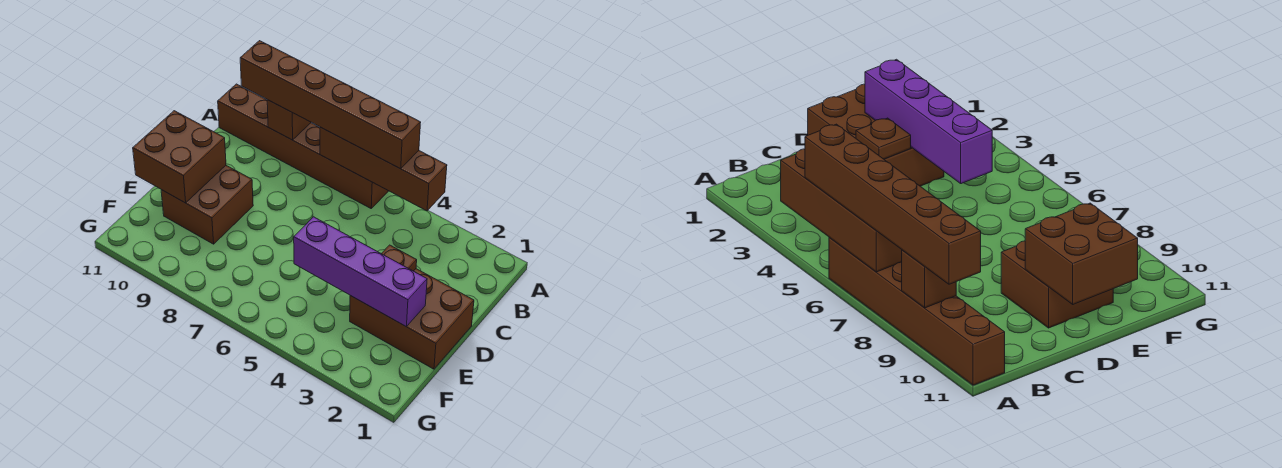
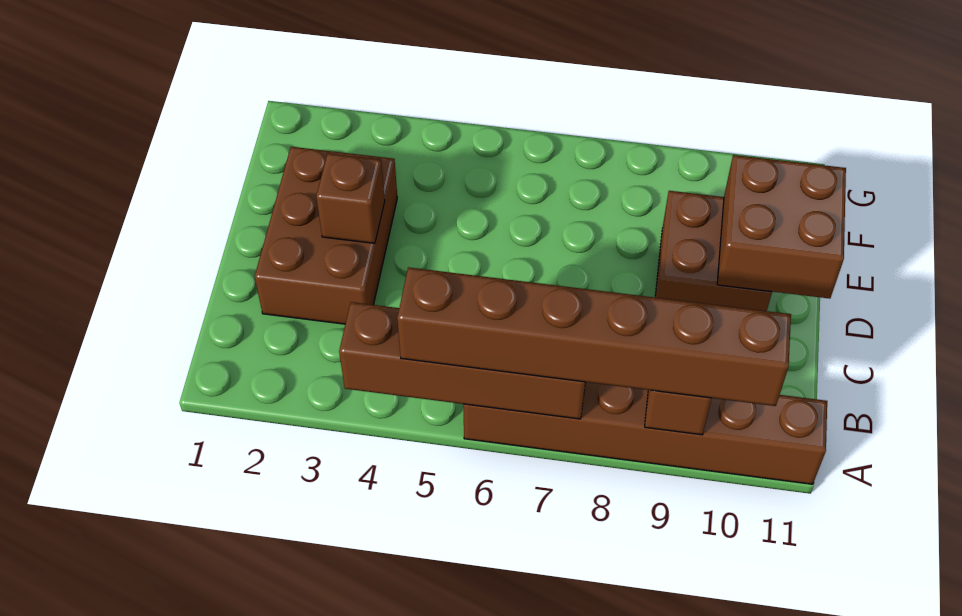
brown brick D1:E3 level 1 -> brown brick C2:E3 level 1
brown plate D3 level 2 -> brown brick D3 level 2
purple brick E2:E5 level 2 -> none

